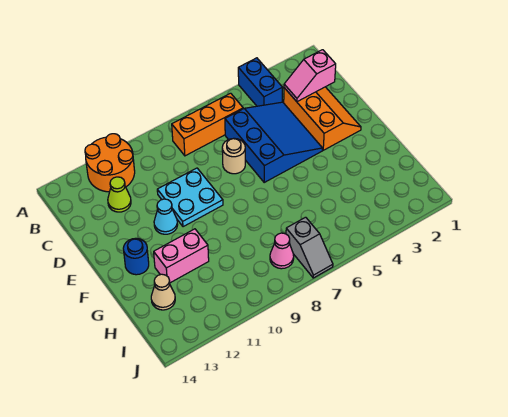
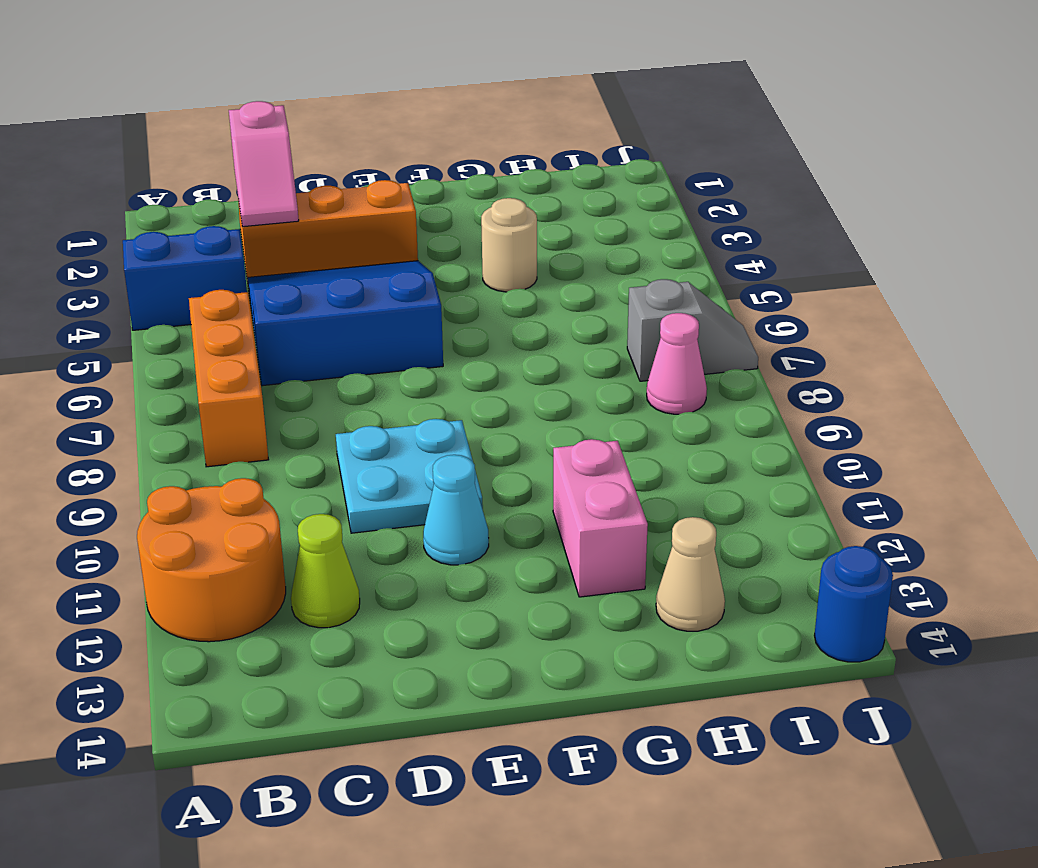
tan round brick D7 level 1 -> tan round brick G4 level 1
blue round brick F13 level 1 -> blue round brick J14 level 1

